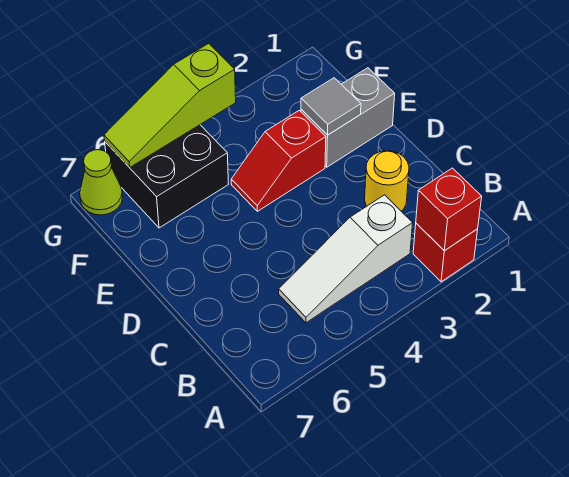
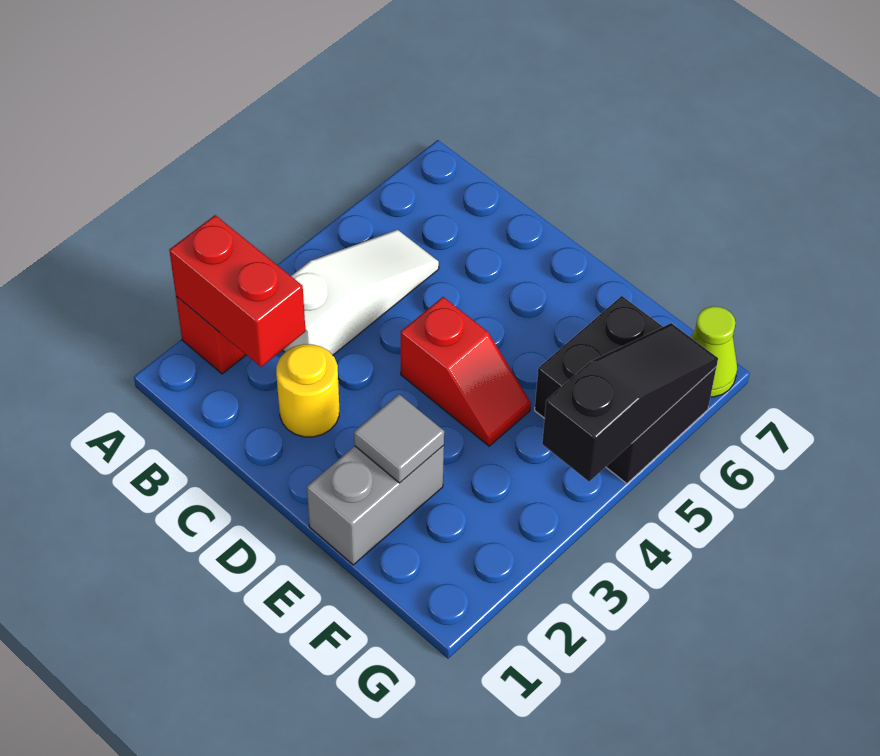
red brick A2 level 2 -> red brick A2:B2 level 2
red slope E3:E4 level 1 top 3 -> red slope D4:E4 level 1 top D
lime slope G4:G6 level 2 top 4 -> black slope G4:G6 level 2 top 4

